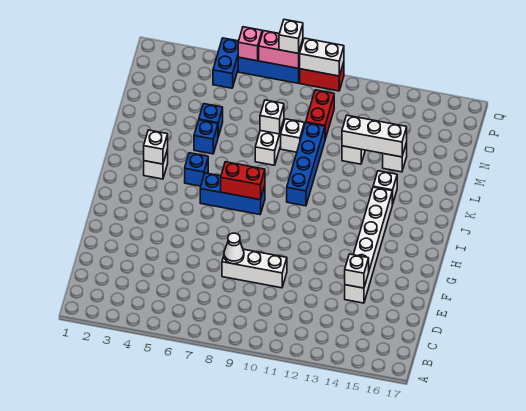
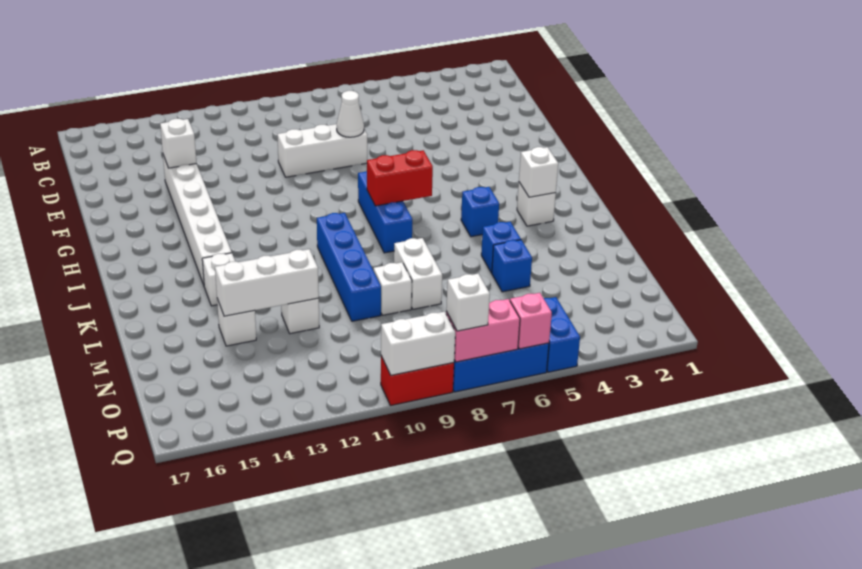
blue brick I6:I8 level 1 -> blue brick H8:J8 level 1
white brick M8 level 2 -> none
red brick N10:O10 level 1 -> none

